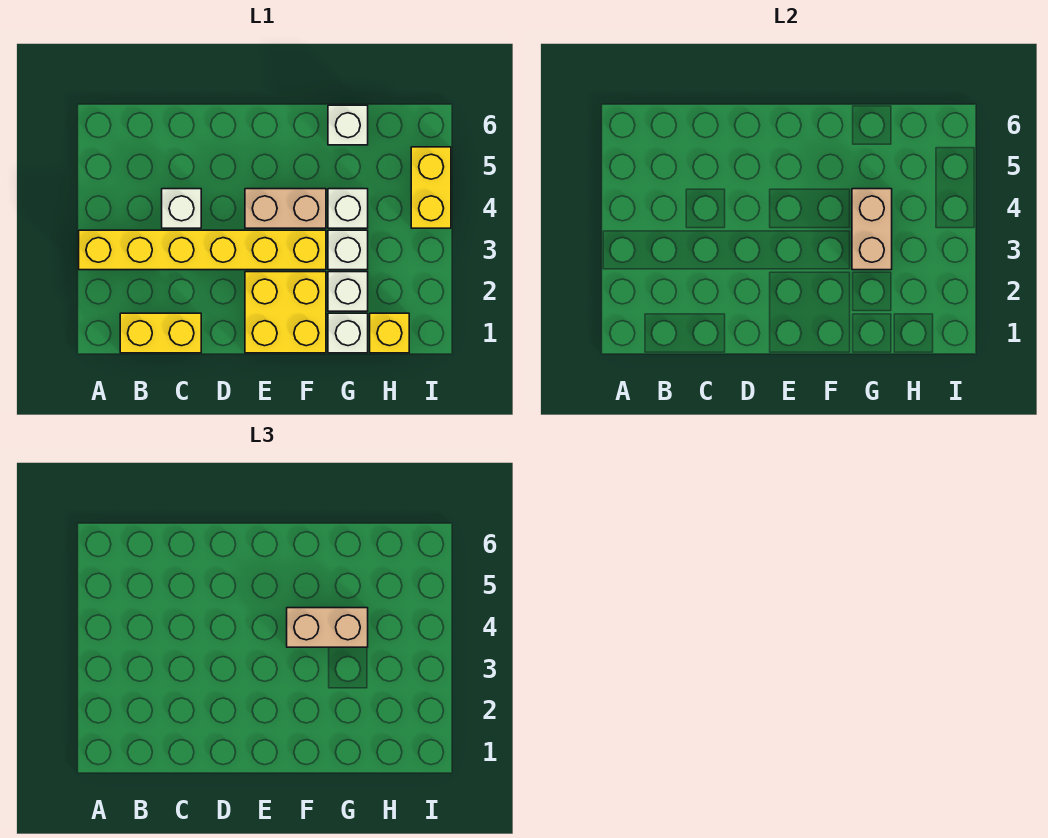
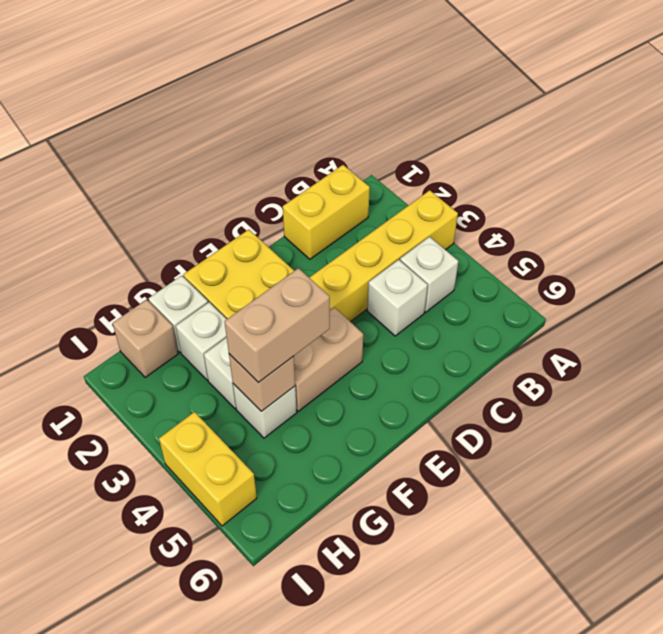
tan brick G3:G4 level 2 -> tan brick G4 level 2
white brick G6 level 1 -> white brick B4 level 1
yellow brick H1 level 1 -> tan brick H1 level 1

